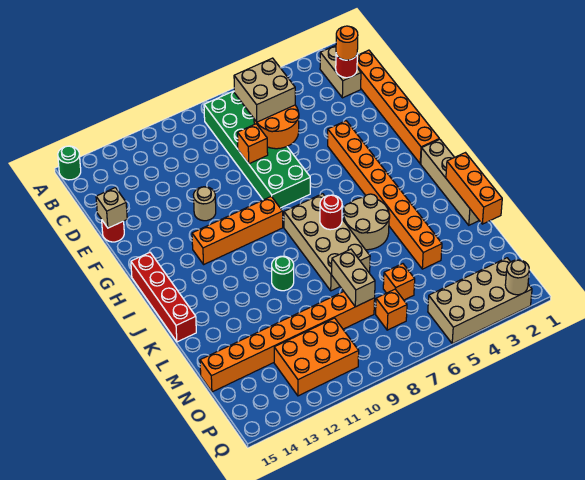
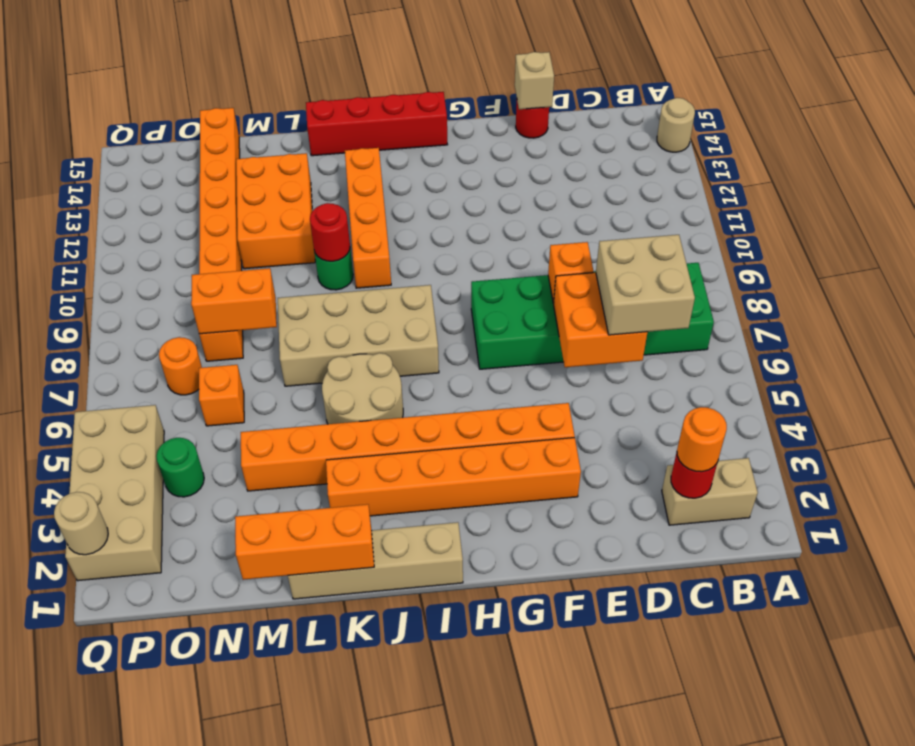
green round brick A15 level 1 -> green round brick O4 level 1
orange brick C1:H1 level 1 -> orange brick F3:K3 level 1
orange round brick D6:E7 level 2 -> orange brick D6:E7 level 2
tan round brick F11 level 1 -> tan round brick A14 level 1
orange brick H9:H12 level 1 -> orange brick J10:J13 level 1
red round brick J7 level 2 -> red round brick K10 level 2
tan brick M8:N8 level 2 -> orange brick M8:N8 level 2
orange brick O7 level 1 -> orange round brick O7 level 1
orange brick O10:P12 level 1 -> orange brick L11:M13 level 1

